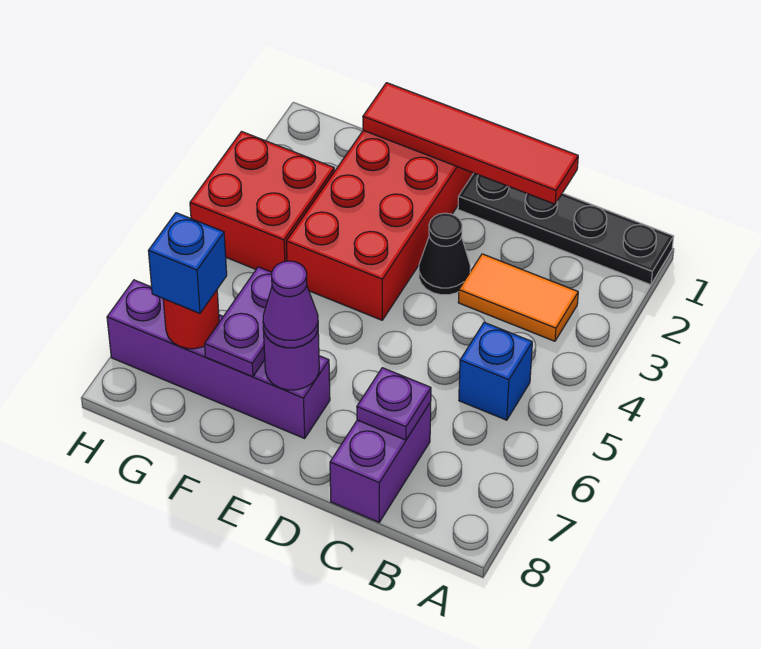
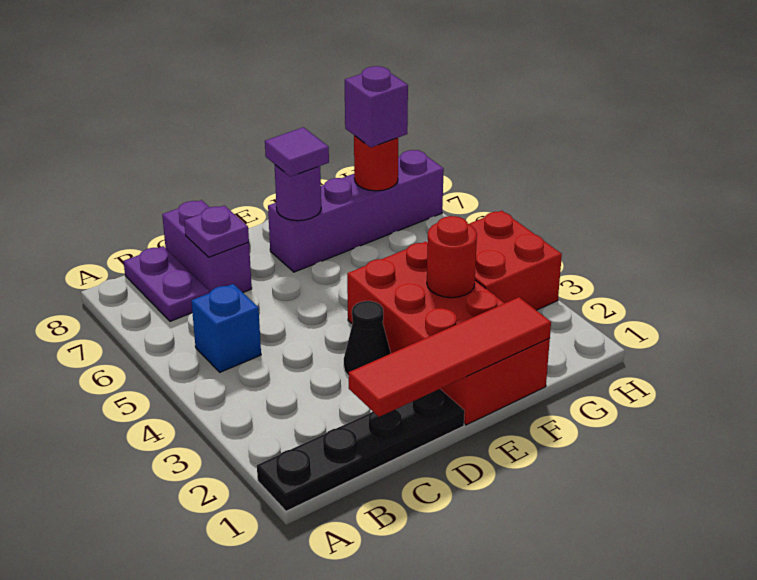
orange tile B3:C3 level 1 -> none
purple cone E7 level 3 -> purple tile E7 level 3
none -> red round brick F3 level 2
purple plate F6:F7 level 2 -> purple plate B7:B8 level 1
blue brick G7 level 3 -> purple brick G7 level 3

